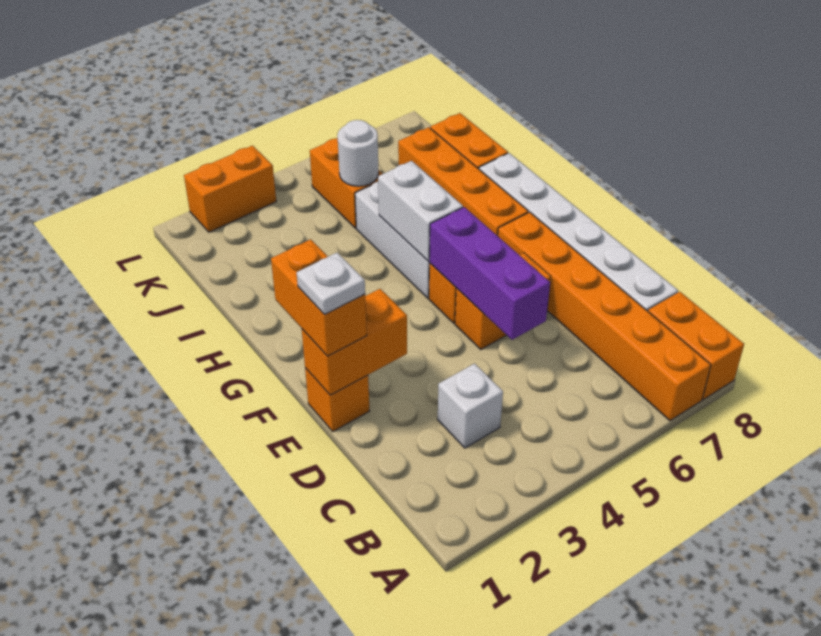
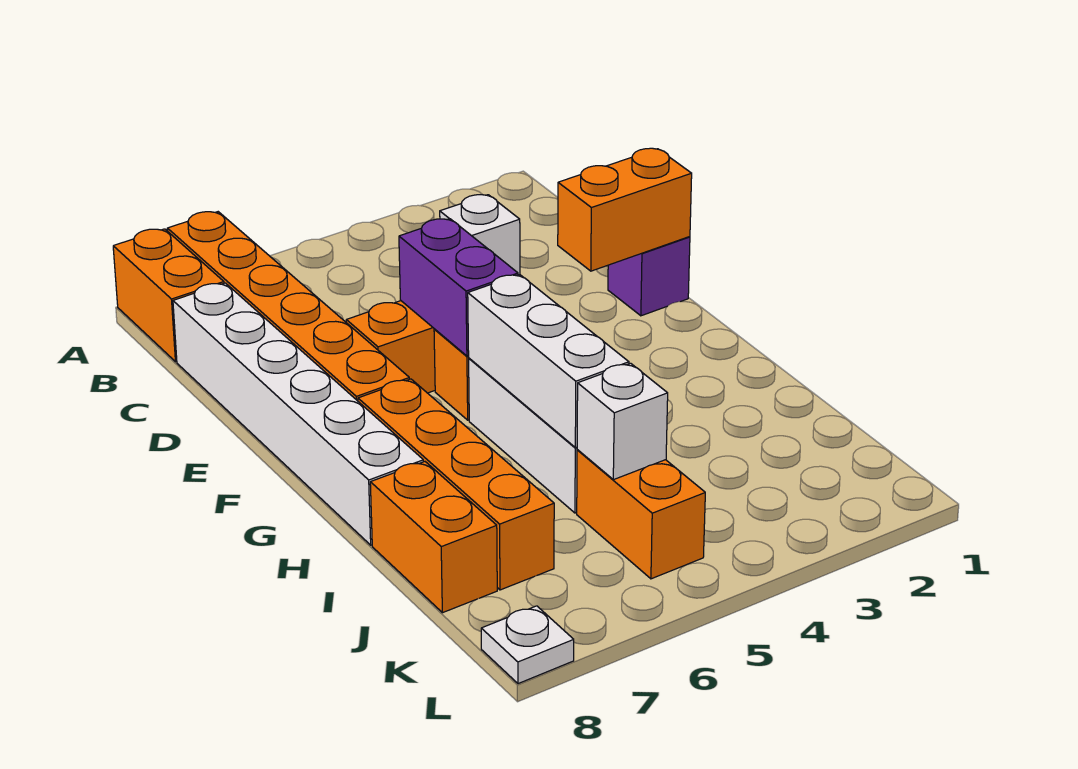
purple brick D5:F5 level 2 -> purple brick E5:F5 level 2
orange brick E1 level 1 -> purple brick E1 level 1
orange brick E1:F1 level 3 -> none
white plate E1 level 4 -> white plate L8 level 1
white brick G5:H5 level 2 -> white brick G5:I5 level 2
white round brick J5 level 2 -> white brick J5 level 2
orange brick L2:L3 level 1 -> none

